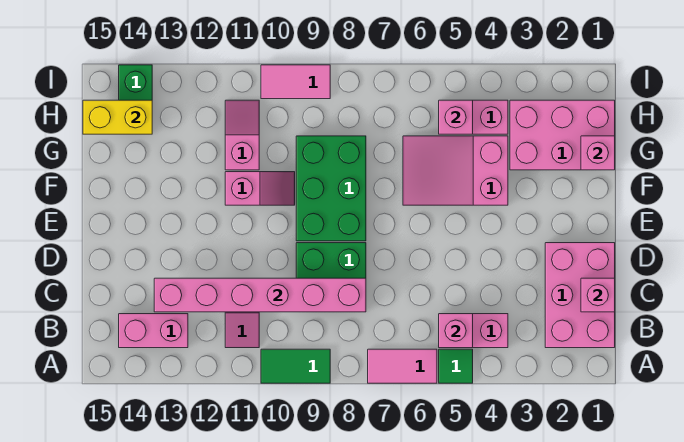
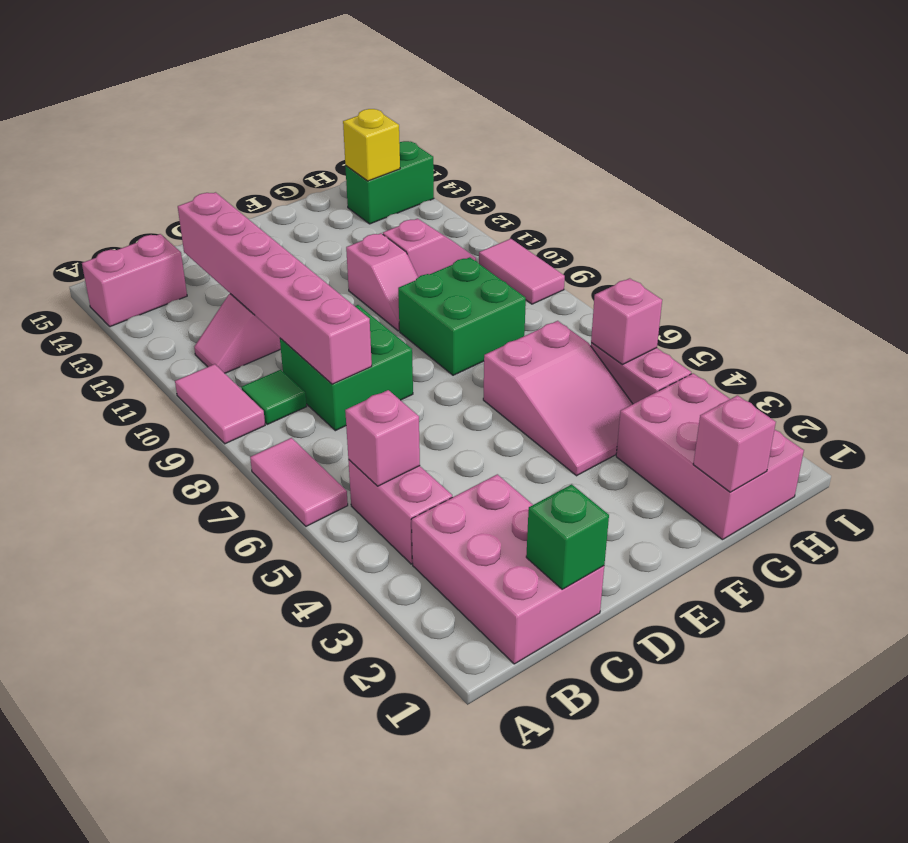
green tile A5 level 1 -> green tile B9 level 1
green tile A9:A10 level 1 -> pink tile A9:A10 level 1
pink brick B1:D2 level 1 -> pink brick B1:C3 level 1
pink brick B13:B14 level 1 -> pink brick A14:B14 level 1
pink brick C1 level 2 -> green brick C1 level 2
green brick E8:G9 level 1 -> green brick F8:G9 level 1
pink slope F4:G6 level 1 top 4 -> pink slope F4:G6 level 1 top 6
yellow brick H14:H15 level 2 -> yellow brick H14 level 2

